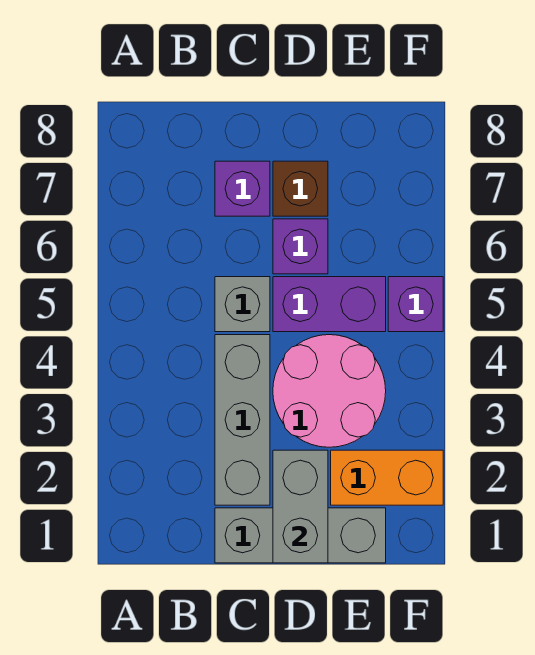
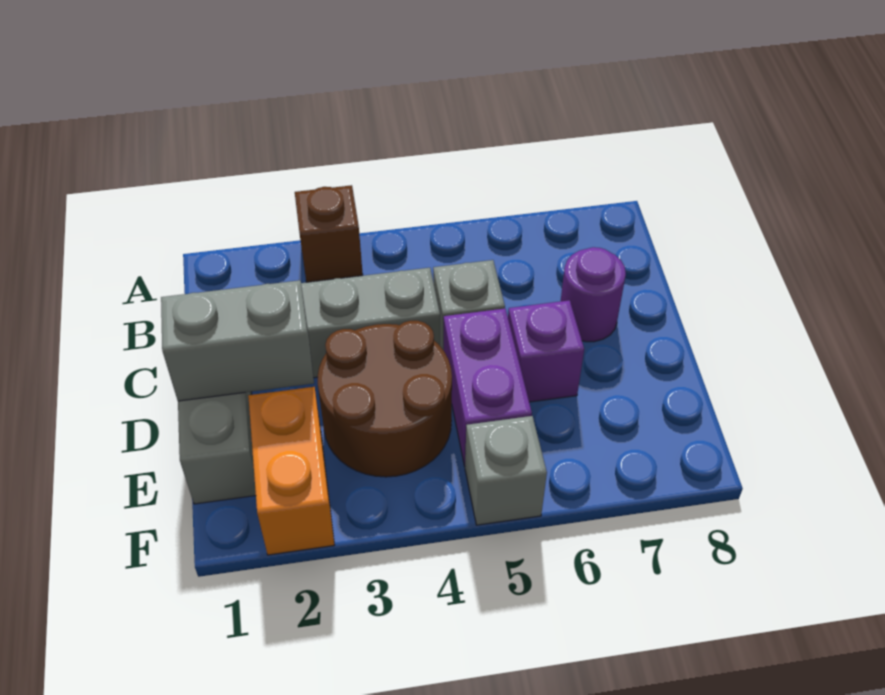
purple brick C7 level 1 -> purple round brick C7 level 1
pink round brick D3:E4 level 1 -> brown round brick D3:E4 level 1
brown brick D7 level 1 -> brown brick A3 level 1
purple brick F5 level 1 -> grey brick F5 level 1

